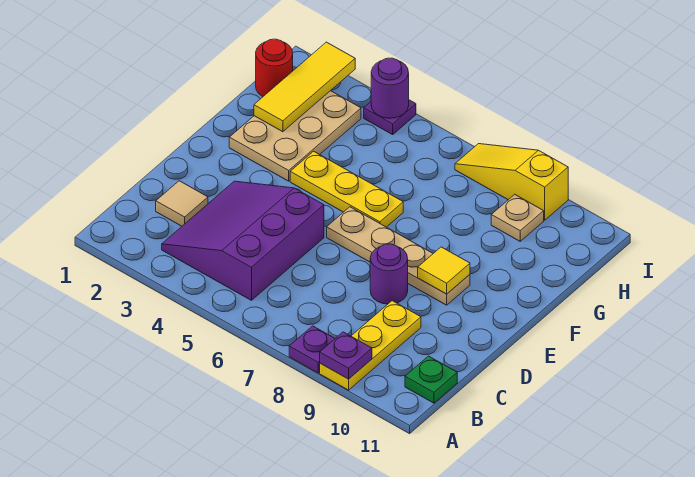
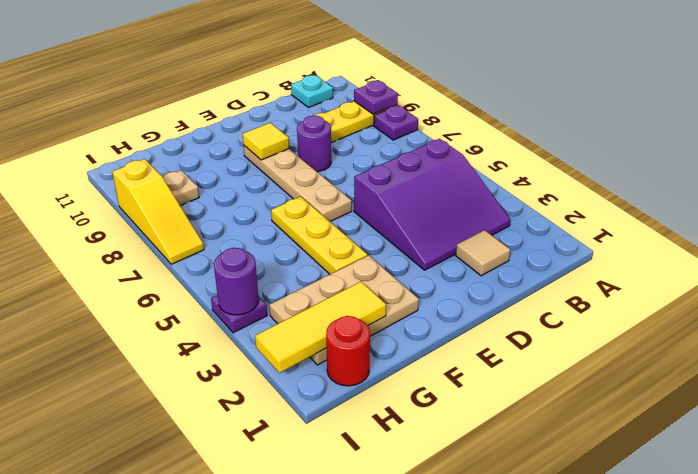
green plate B11 level 1 -> cyan plate B11 level 1

